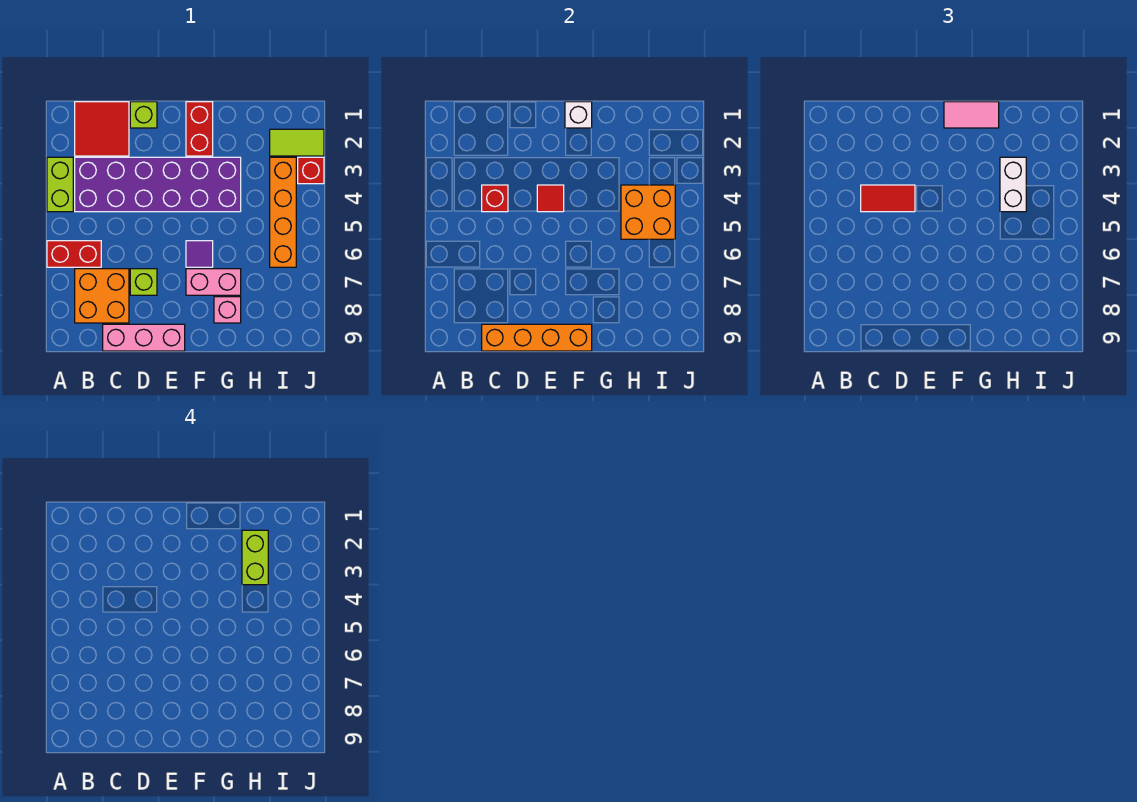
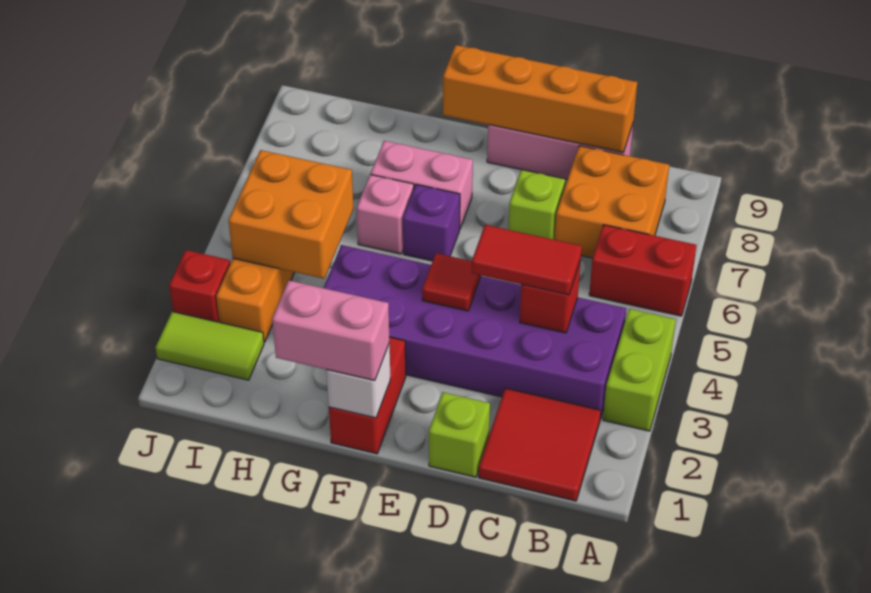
pink tile F1:G1 level 3 -> pink brick F1:G1 level 3
purple tile F6 level 1 -> purple brick F6 level 1
pink brick G8 level 1 -> pink brick G6 level 1
lime brick H2:H3 level 4 -> none
white brick H3:H4 level 3 -> none

